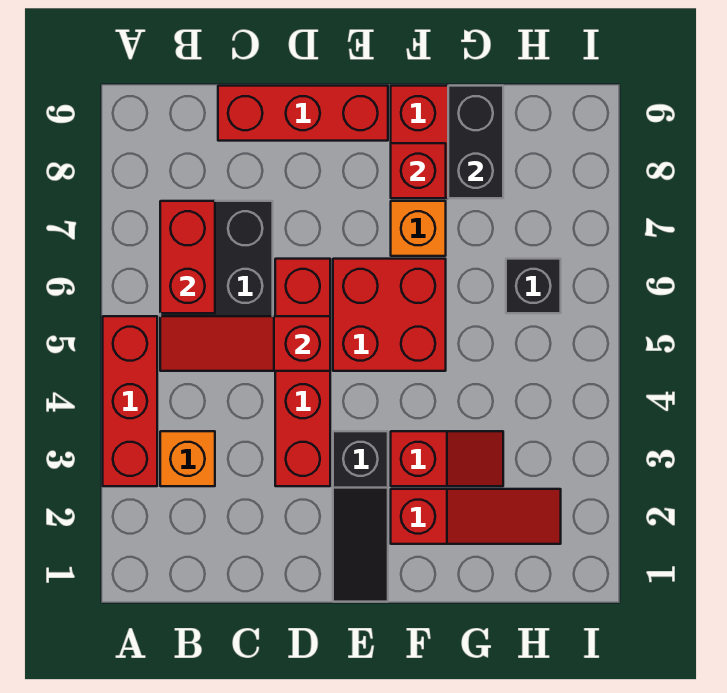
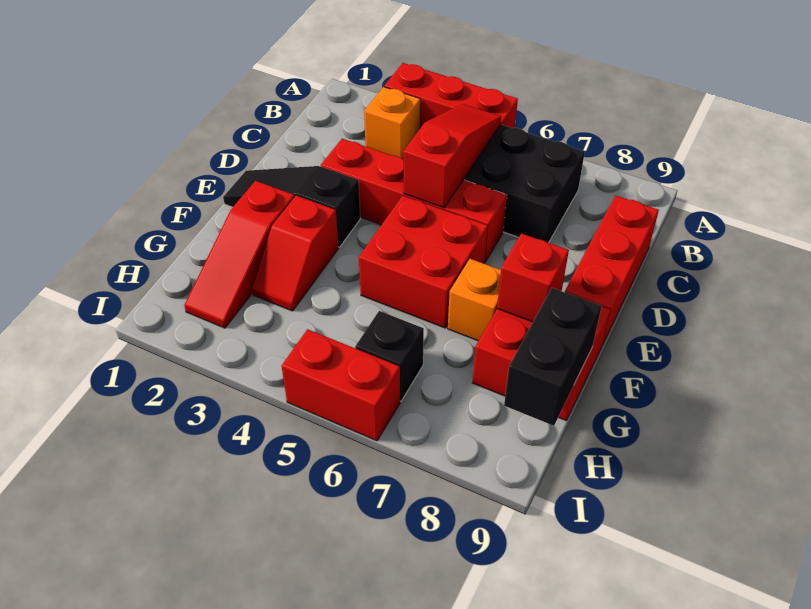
red brick B6:B7 level 2 -> red brick I5:I6 level 1
black brick G8:G9 level 2 -> black brick G9:H9 level 2

